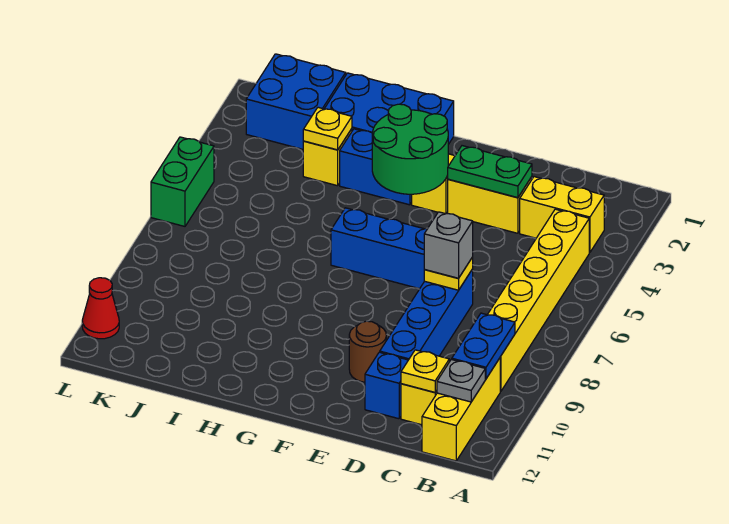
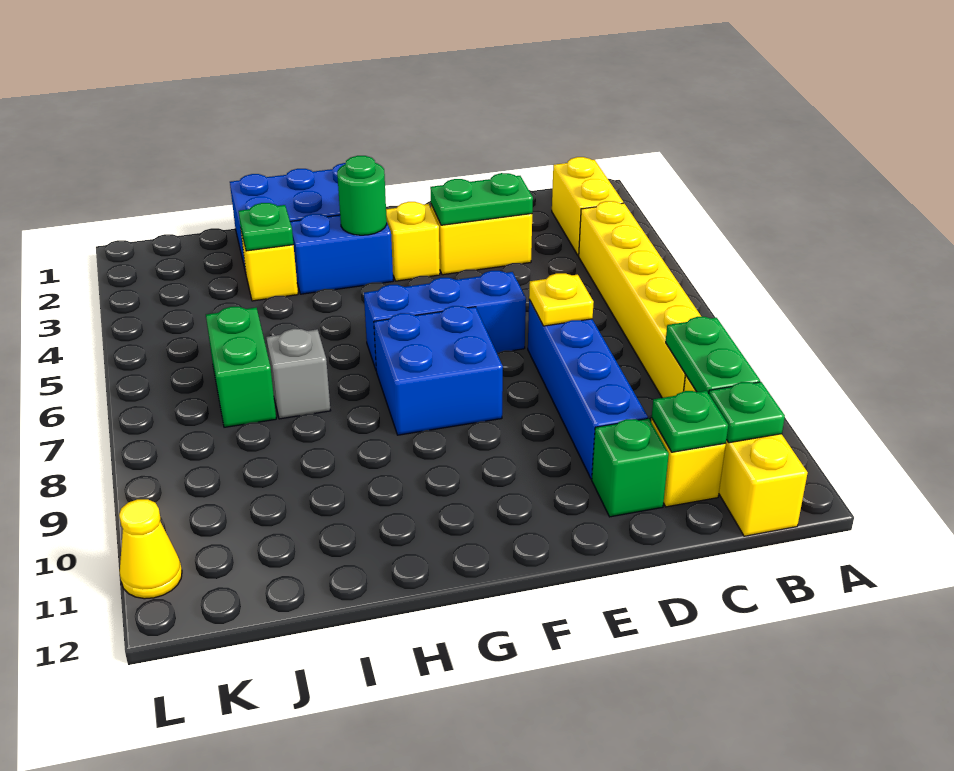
yellow brick B3:C3 level 1 -> yellow brick B2:B3 level 1
blue plate B9:B10 level 2 -> green plate B9:B10 level 2
grey plate B11 level 2 -> green plate B11 level 2
yellow plate C11 level 2 -> green plate C11 level 2
grey brick D7 level 3 -> grey brick I7 level 1
blue brick D11 level 1 -> green brick D11 level 1
brown round brick E10 level 1 -> none
green round brick F3:G4 level 2 -> green round brick G3 level 2
yellow plate I3 level 2 -> green plate I3 level 2
blue brick J1:K2 level 1 -> blue brick F7:G8 level 1
green brick L5:L6 level 1 -> green brick J6:J7 level 1
red cone L11 level 1 -> yellow cone L11 level 1

